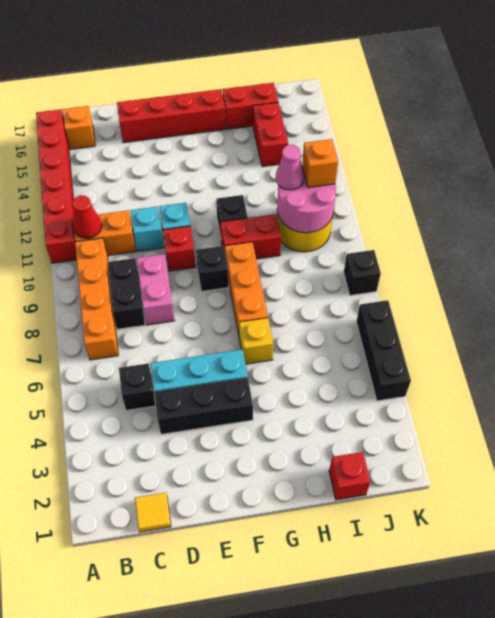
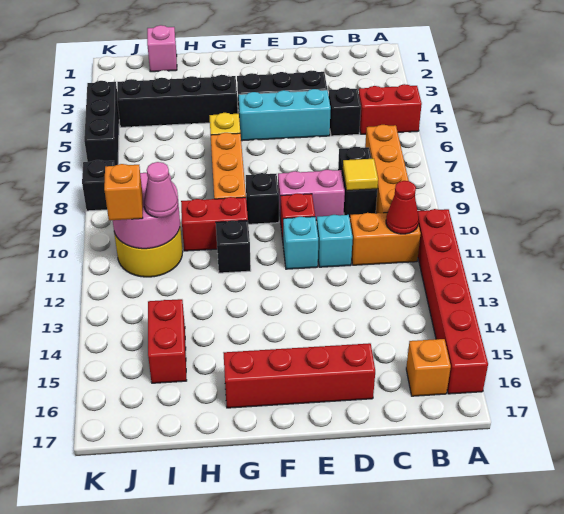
yellow tile C1 level 1 -> yellow tile C9 level 2
pink brick D8:D9 level 1 -> pink brick D9:E9 level 1
none -> black brick G4:J4 level 1
red brick H16:I16 level 1 -> red brick A5:B5 level 1
red brick I1 level 1 -> pink brick I1 level 1

